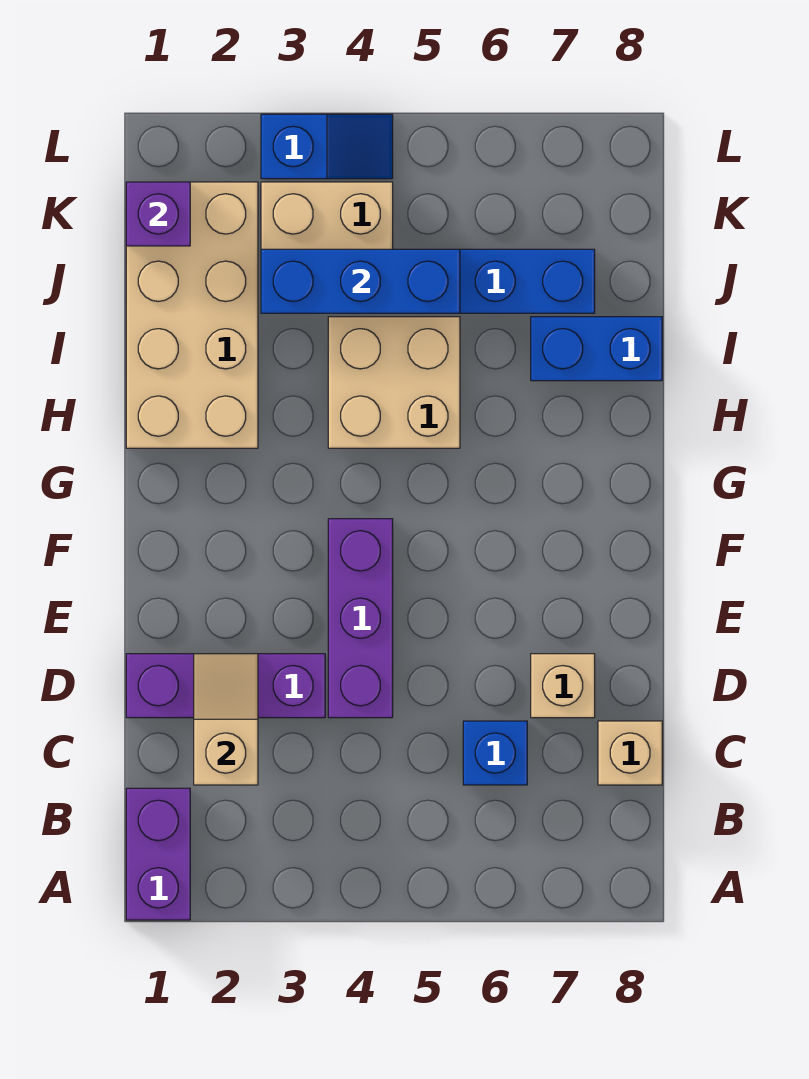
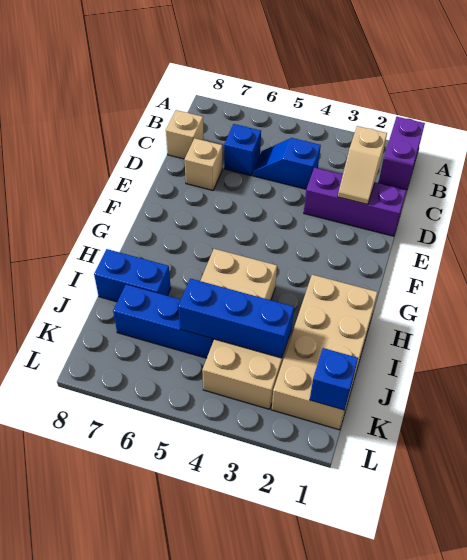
purple brick D4:F4 level 1 -> none
purple brick K1 level 2 -> blue brick K1 level 2
blue slope L3:L4 level 1 top 3 -> blue slope C4:C5 level 1 top 4

